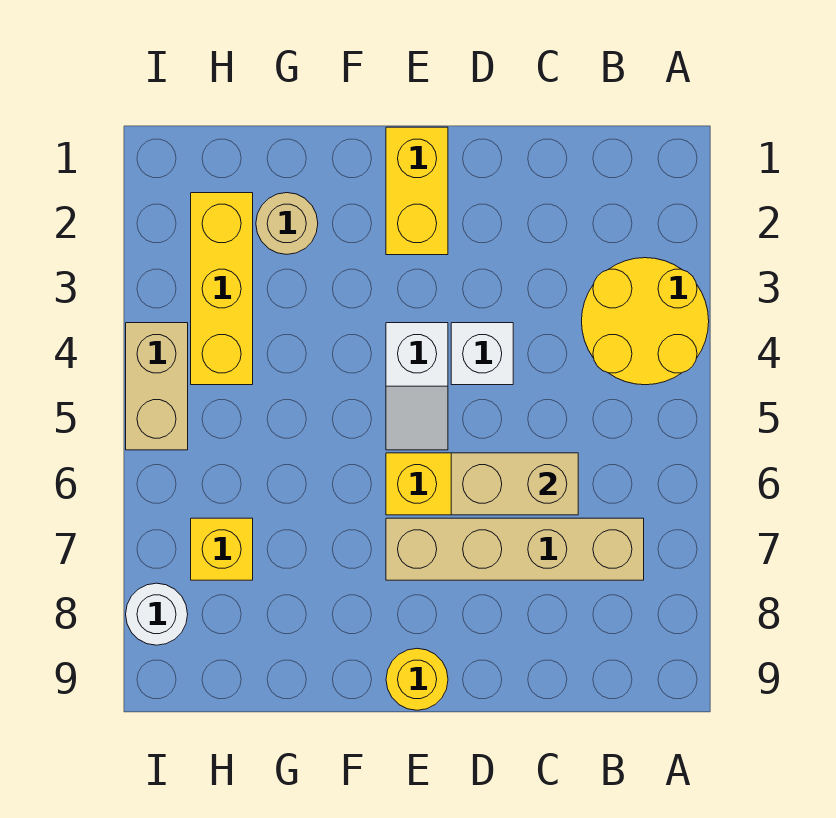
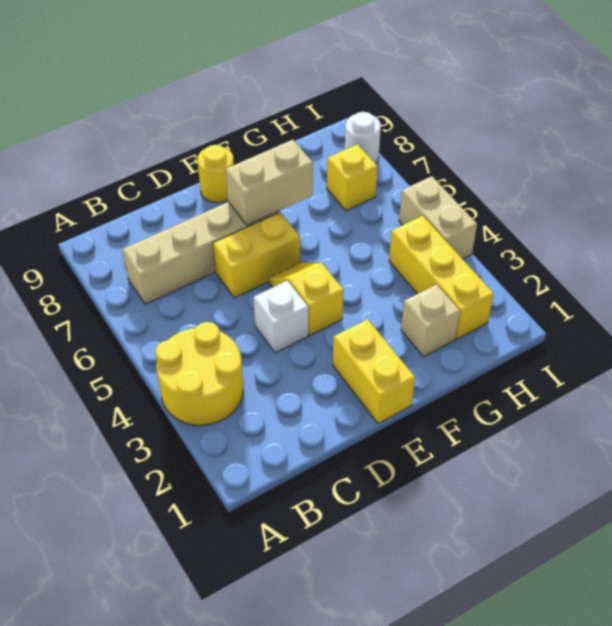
tan brick C6:D6 level 2 -> tan brick E7:F7 level 2
white slope E4:E5 level 1 top 4 -> yellow slope E4:E5 level 1 top 4
tan round brick G2 level 1 -> tan brick G2 level 1

